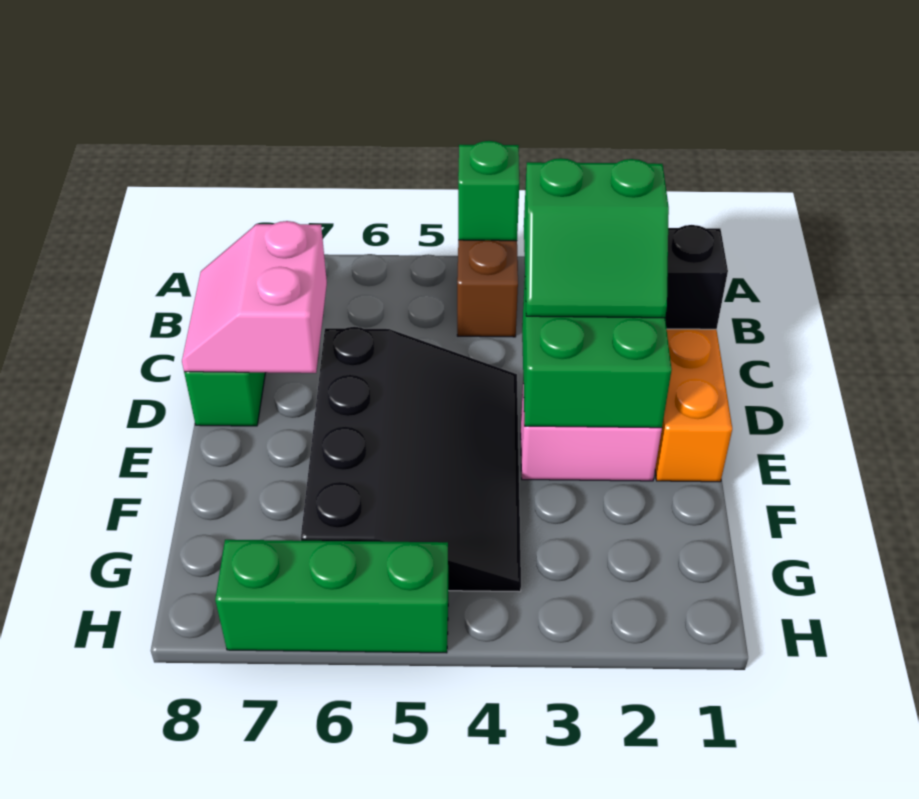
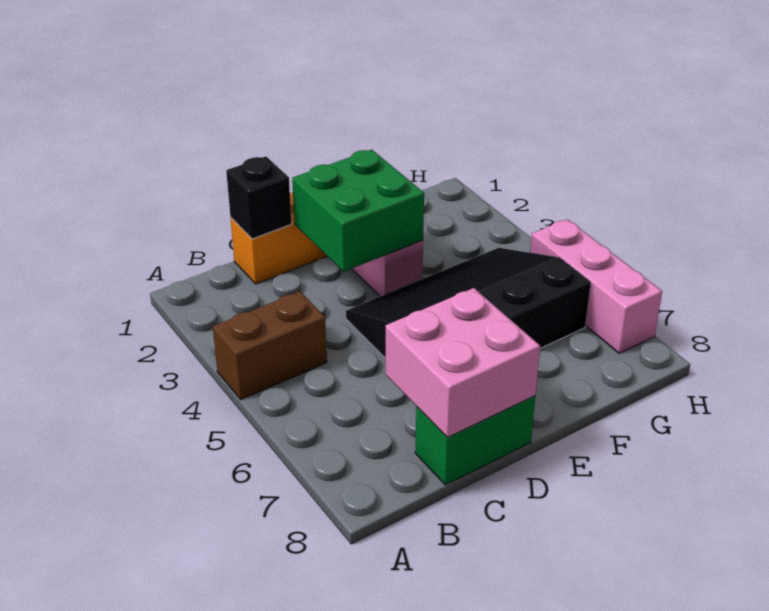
green brick A4 level 2 -> none
green slope C2:D3 level 3 top C -> none
pink slope C7:D8 level 2 top 7 -> pink brick C7:D8 level 2
green brick H5:H7 level 1 -> pink brick H5:H7 level 1

